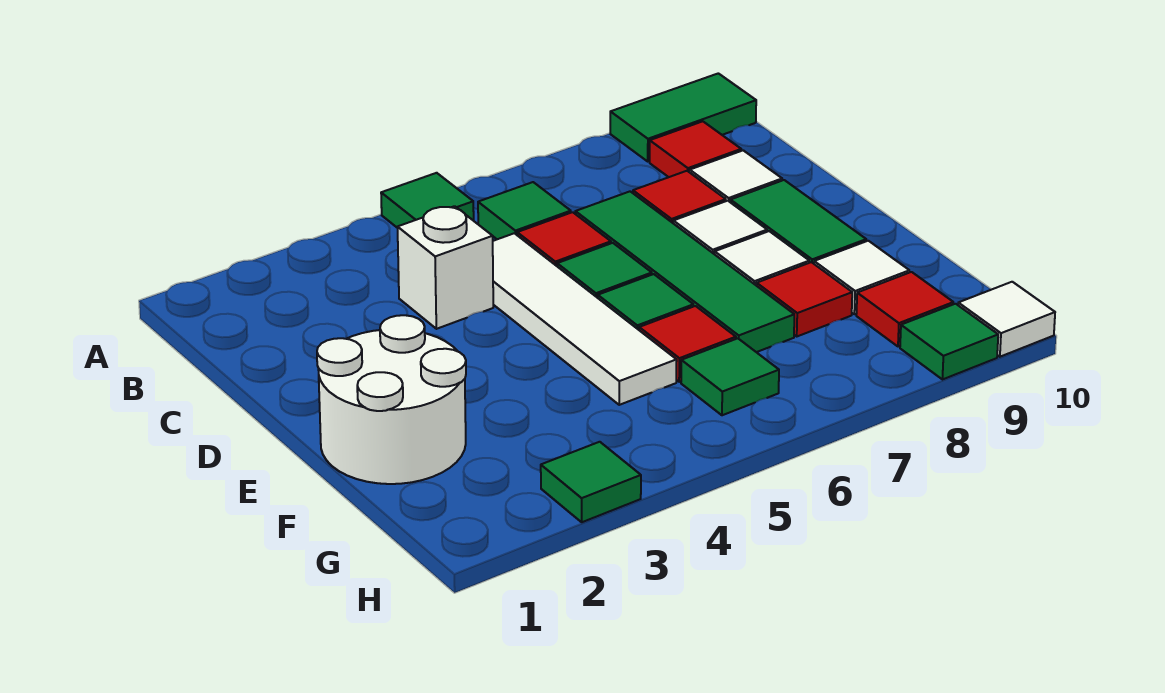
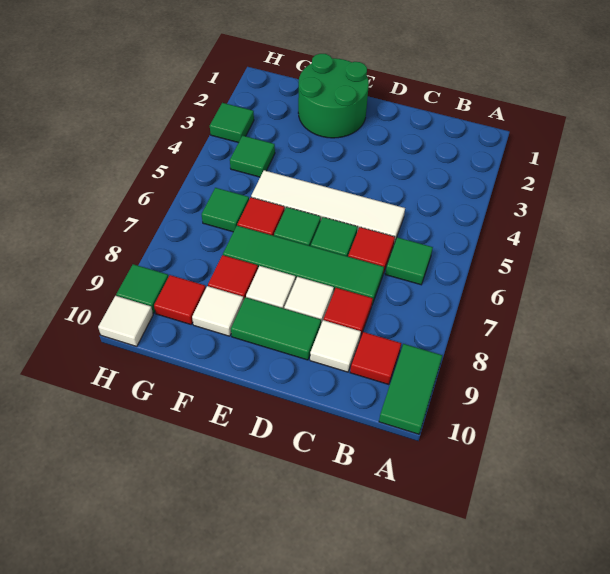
green tile A5 level 1 -> green tile G4 level 1
white brick C4 level 1 -> none
white round brick E1:F2 level 1 -> green round brick E1:F2 level 1

